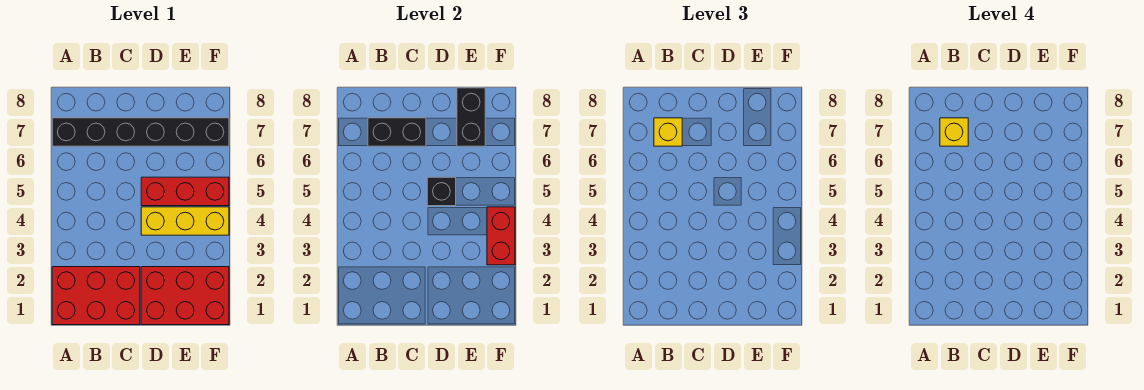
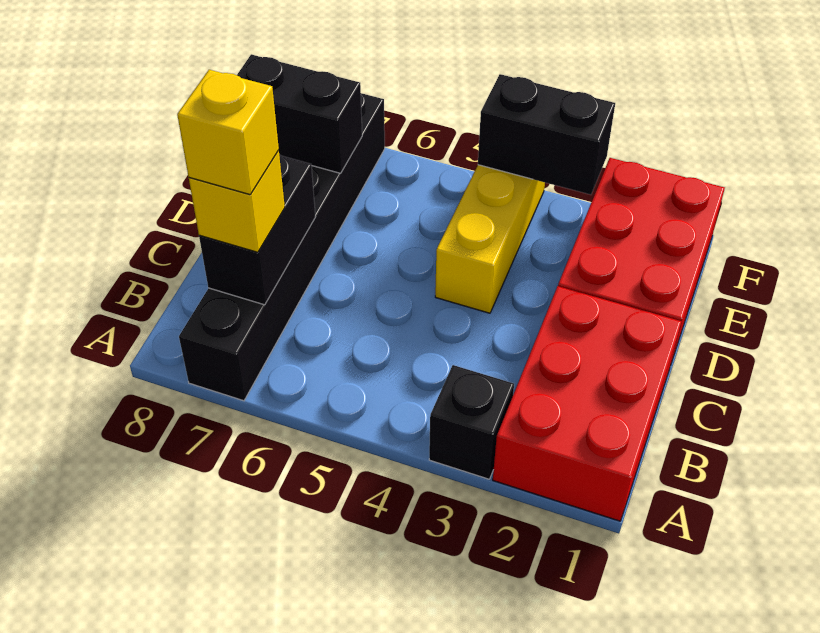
red brick D5:F5 level 1 -> none
black brick D5 level 2 -> black brick A3 level 1
red brick F3:F4 level 2 -> black brick F3:F4 level 2

